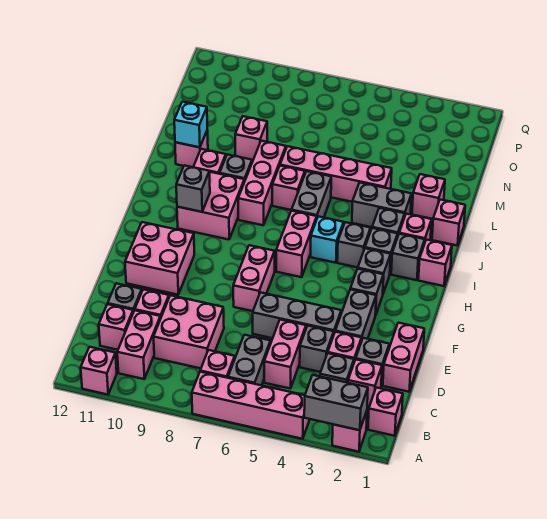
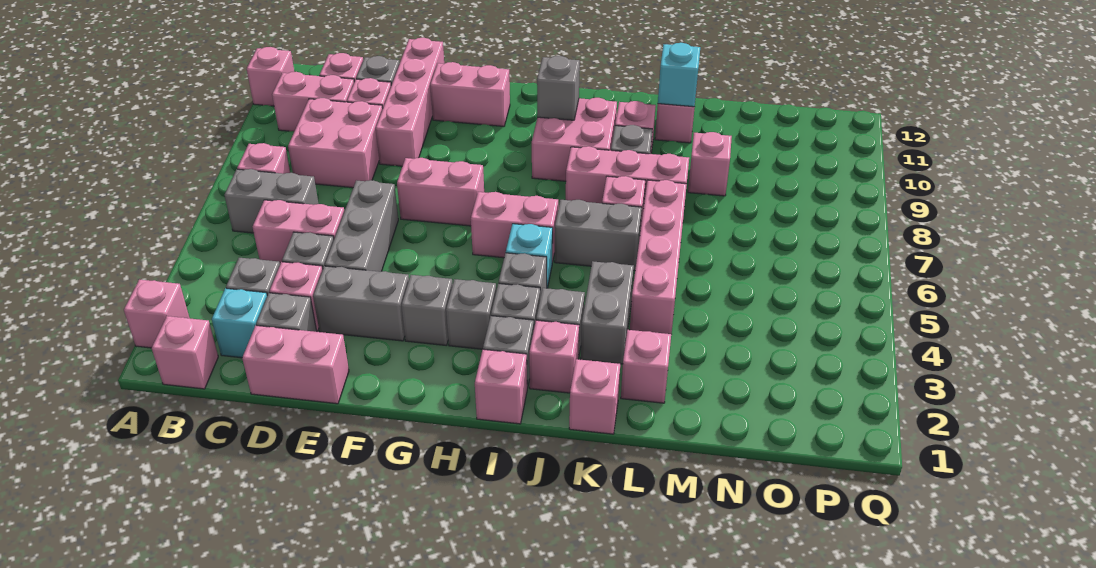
grey brick A2:A3 level 2 -> none
pink brick A4:A7 level 1 -> pink brick E9:E12 level 1
pink brick C2 level 1 -> cyan brick C2 level 1
pink brick F10:G11 level 1 -> pink brick F11:G11 level 1

